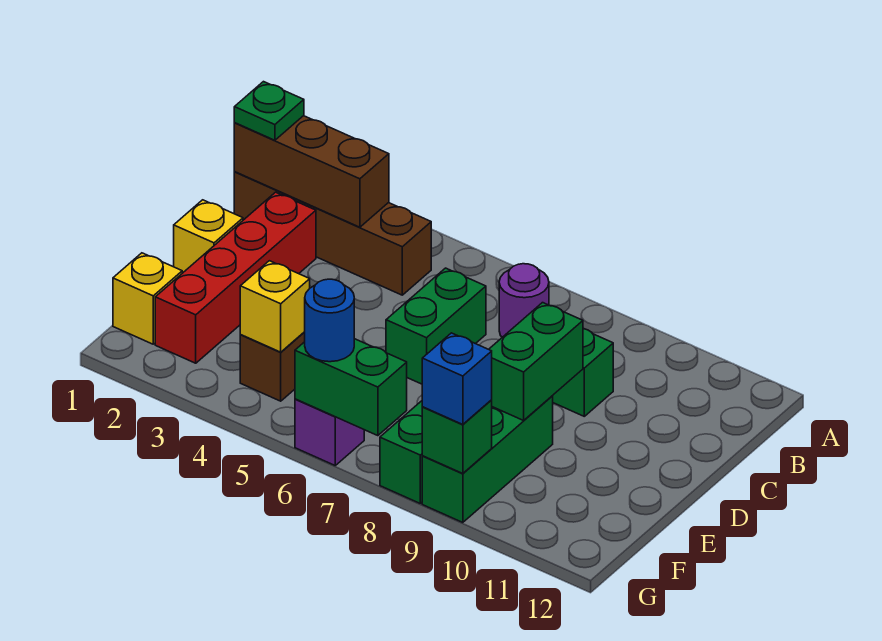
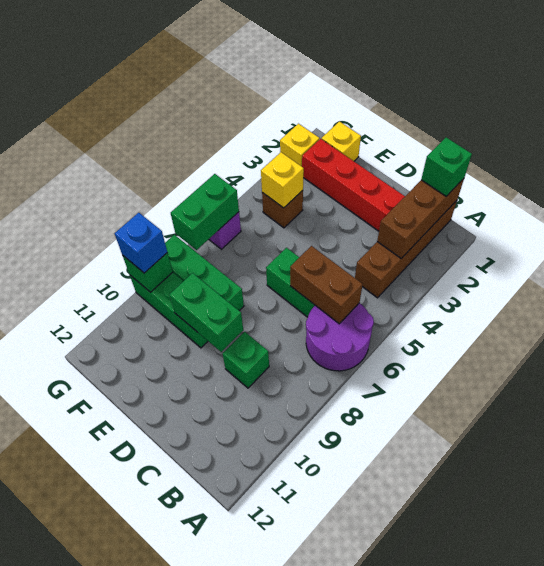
green plate B1 level 3 -> green brick B1 level 3
none -> brown brick B6:C6 level 2
purple round brick B7 level 1 -> purple round brick A6:B7 level 1
yellow brick D1 level 1 -> yellow brick G2 level 1
blue round brick G6 level 3 -> none

